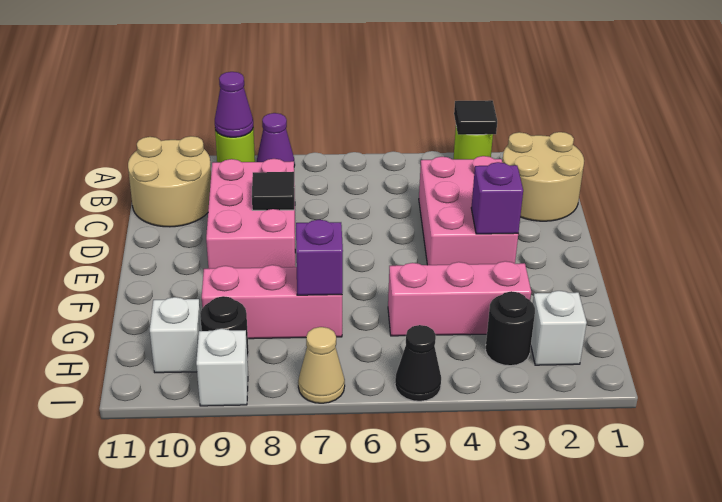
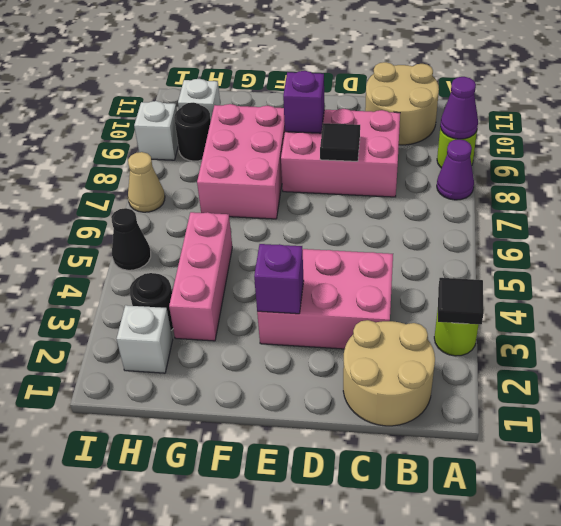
pink brick G7:G9 level 1 -> pink brick F7:G9 level 1
purple brick G7 level 2 -> purple brick E9 level 2

